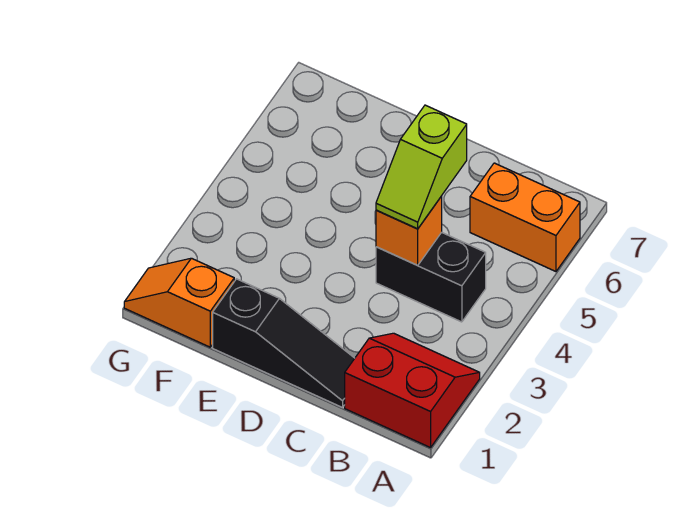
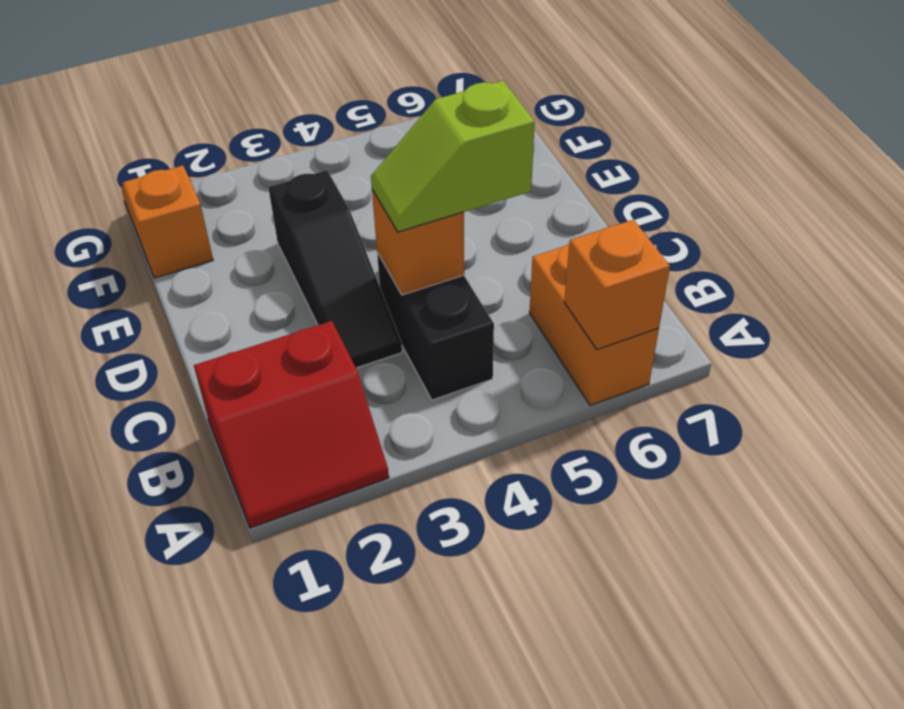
red slope A1:B2 level 1 top 1 -> red slope A1:B2 level 1 top B
none -> orange brick A6 level 2
black slope C1:E1 level 1 top E -> black slope C3:E3 level 1 top E

